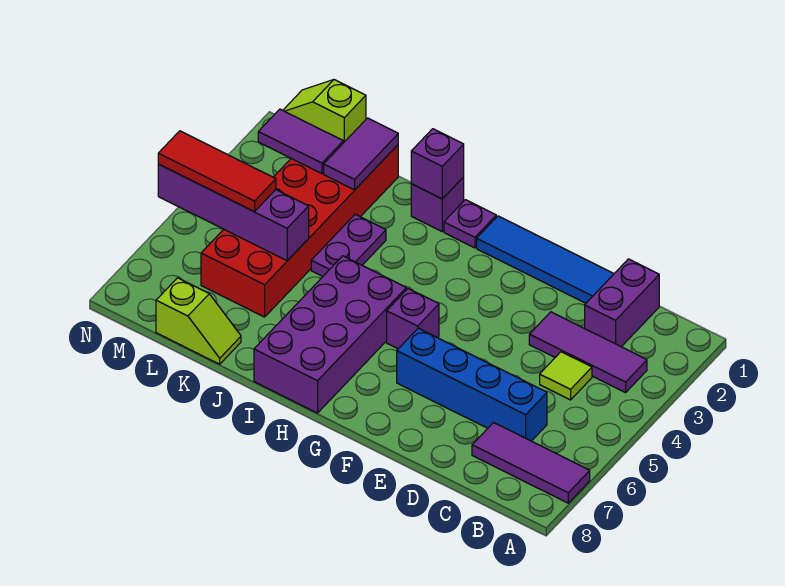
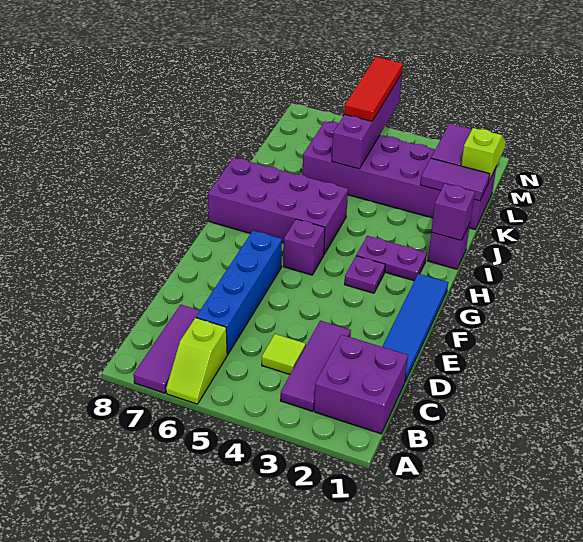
purple brick C1:C2 level 1 -> purple brick B1:C2 level 1
purple plate H1 level 1 -> purple plate G3 level 1
purple plate J3:J4 level 1 -> purple plate H2:H3 level 1
red brick K1:L6 level 1 -> purple brick K1:L6 level 1
lime slope K8:L8 level 1 top L -> lime slope A6:B6 level 1 top B

